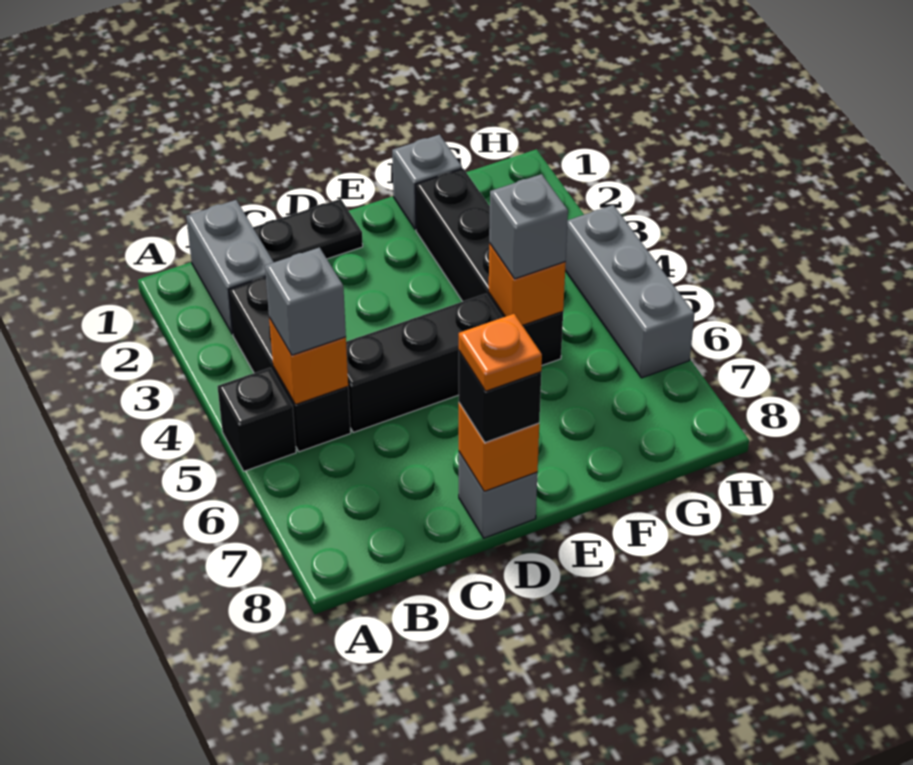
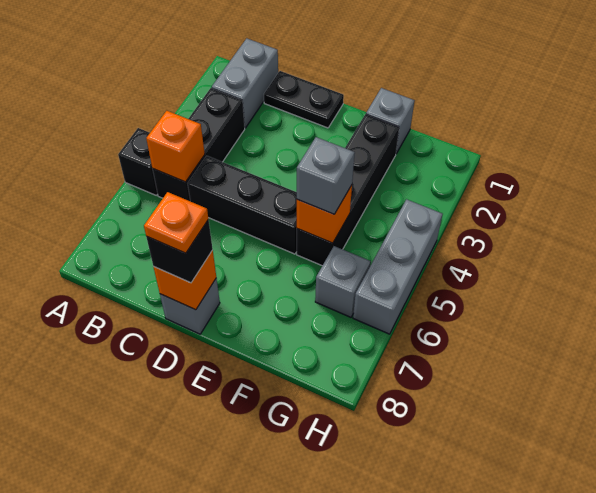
grey brick B5 level 3 -> grey brick G6 level 1

